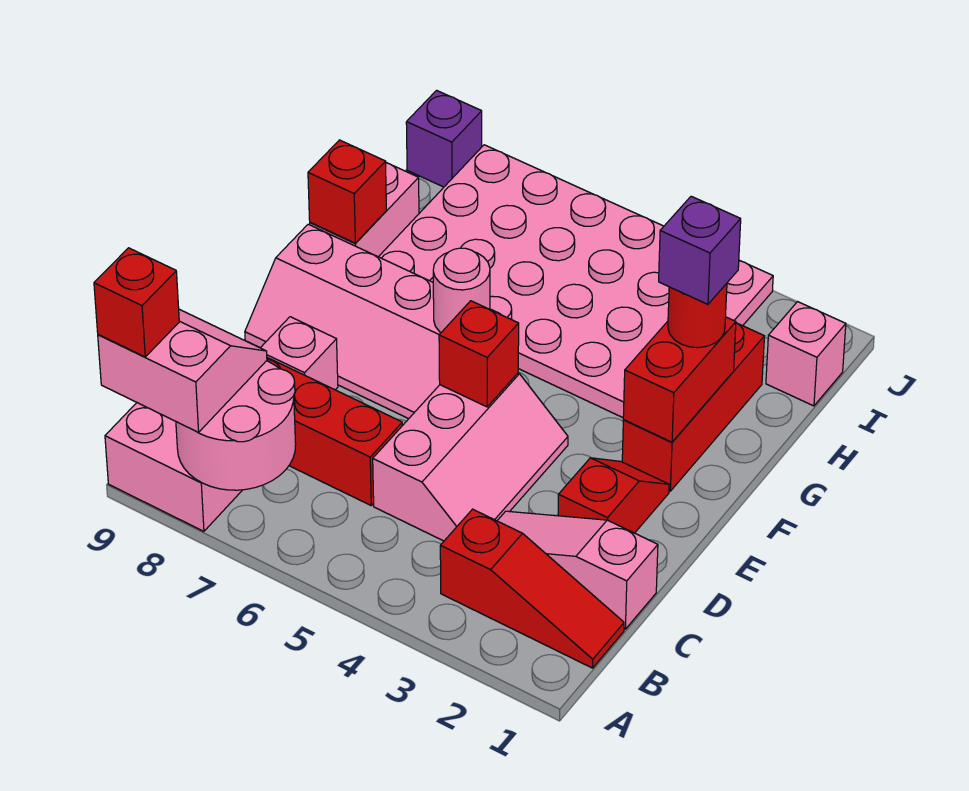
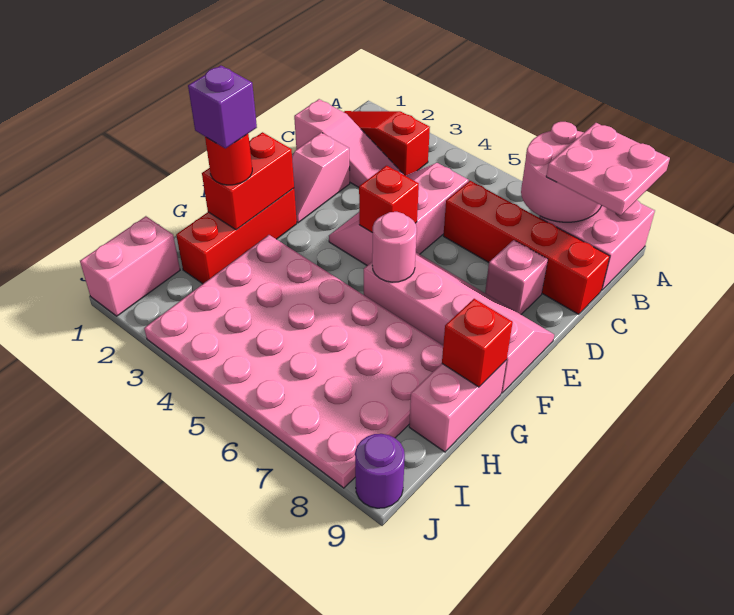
pink slope A8:B9 level 3 top A -> pink plate A8:B9 level 3
red brick A9 level 4 -> none
red slope D2:E2 level 1 top D -> pink slope D2:E2 level 1 top D
pink brick I1 level 1 -> pink brick I1:J1 level 1
purple brick J9 level 1 -> purple round brick J9 level 1

